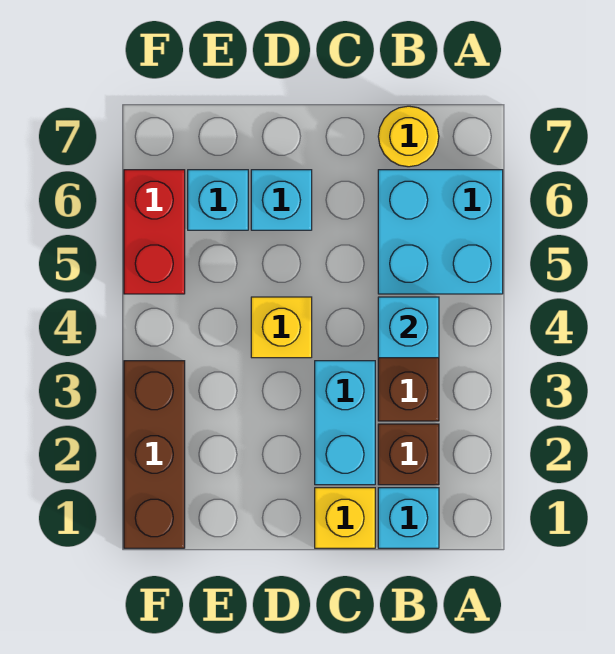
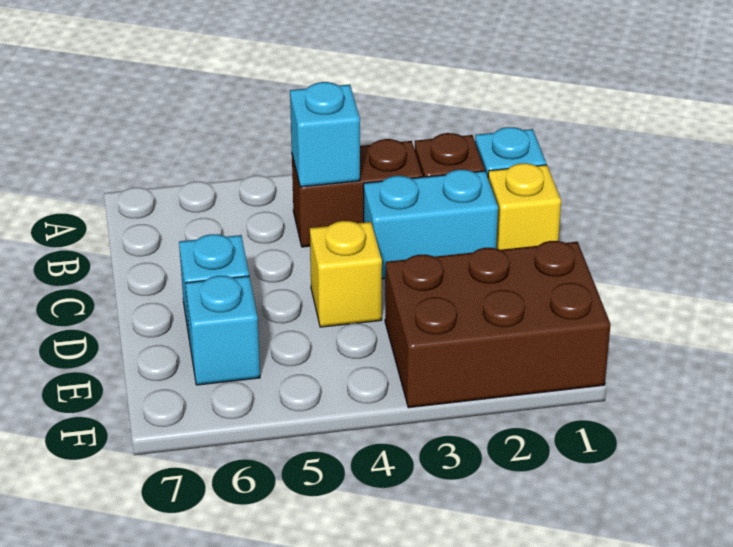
cyan brick A5:B6 level 1 -> none
yellow round brick B7 level 1 -> none
brown brick F1:F3 level 1 -> brown brick E1:F3 level 1
red brick F5:F6 level 1 -> none

